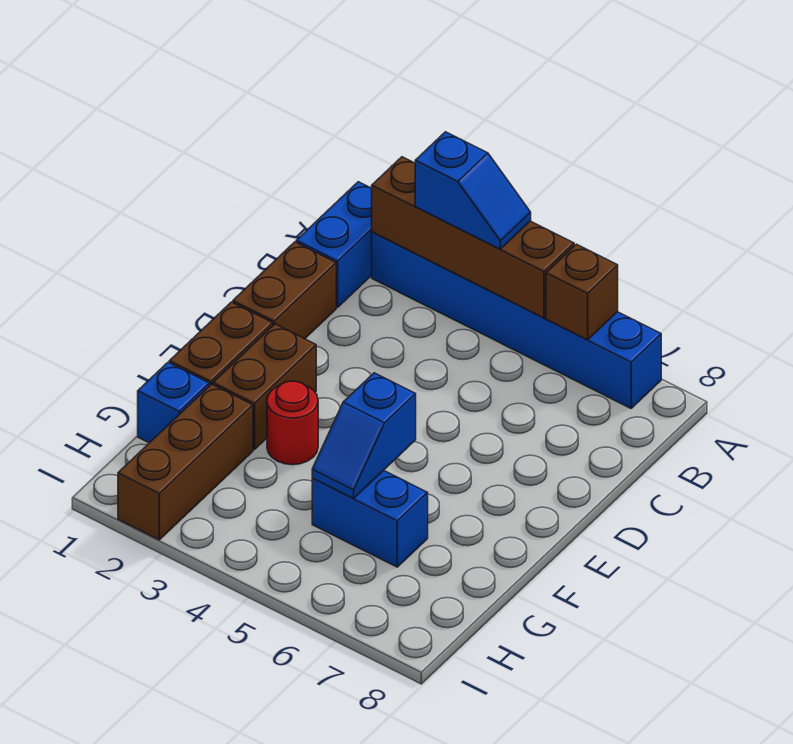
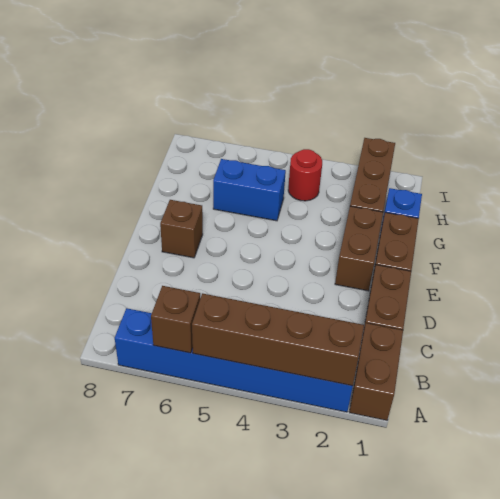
blue brick A1:B1 level 1 -> brown brick A1:B1 level 1
blue slope A3:A4 level 3 top 3 -> none
none -> brown brick E7 level 1
red round brick F3 level 1 -> red round brick H4 level 1
blue slope F5:G5 level 2 top F -> none

